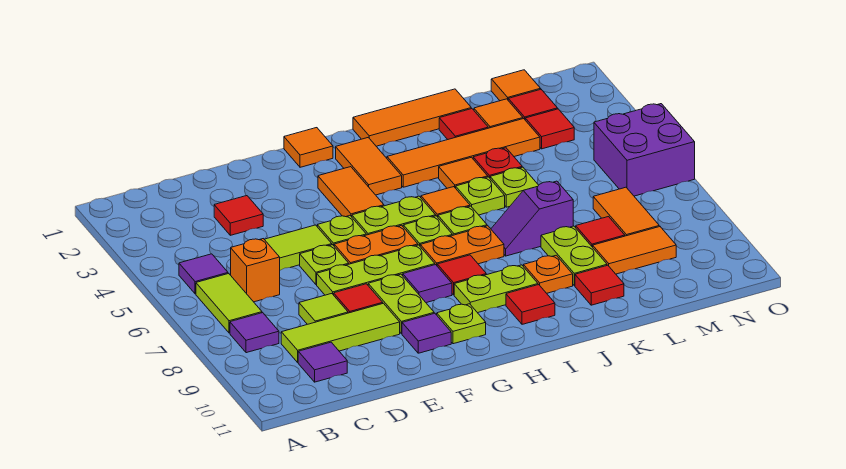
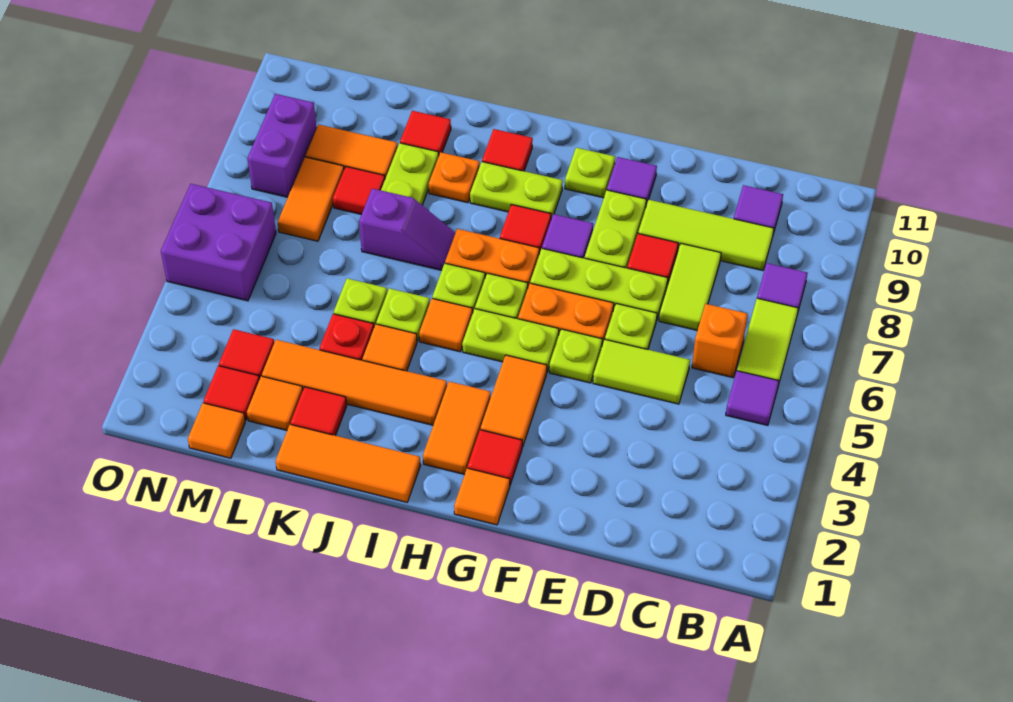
red tile D3 level 1 -> red tile G2 level 1
lime tile D8 level 1 -> lime tile D7:D8 level 1
none -> purple brick N8:N9 level 1

